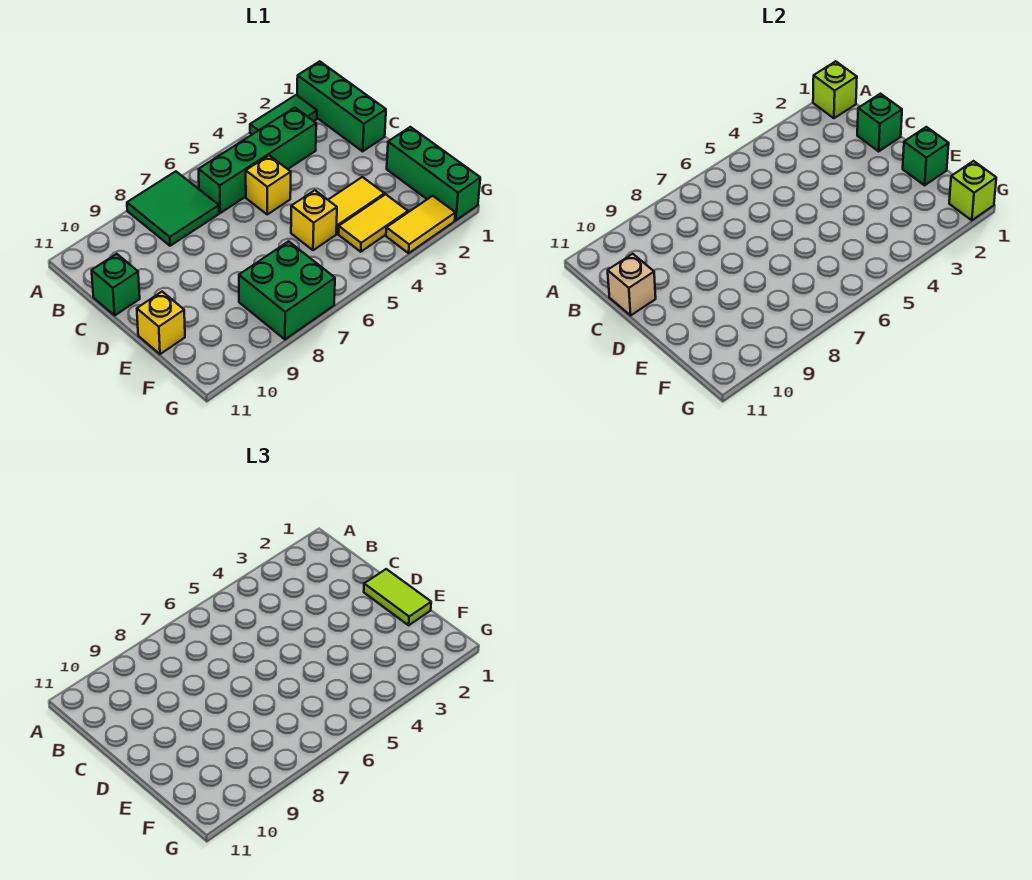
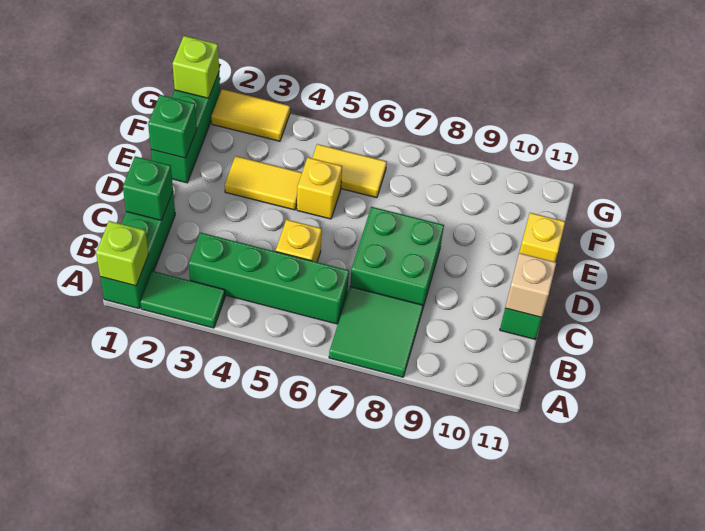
lime tile D1:E1 level 3 -> none
yellow tile F3:F4 level 1 -> yellow tile F5:F6 level 1
green brick F7:G8 level 1 -> green brick C7:D8 level 1

